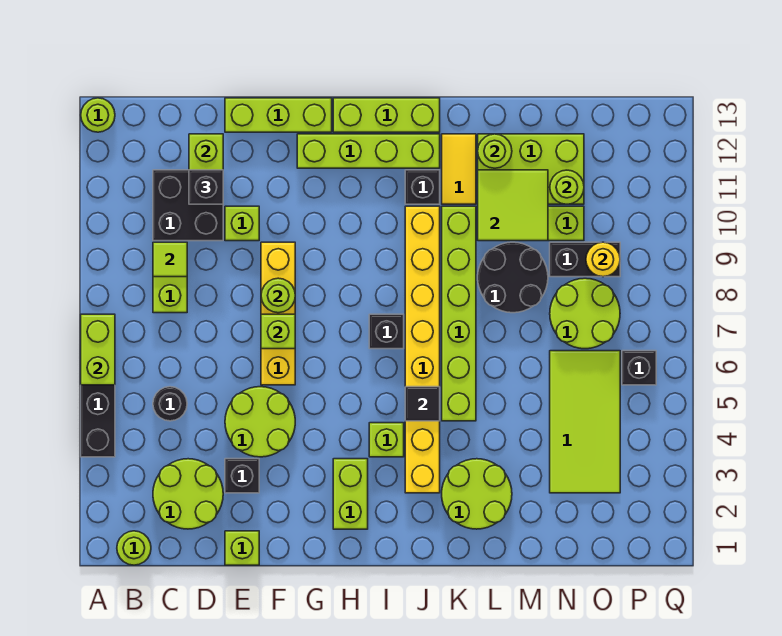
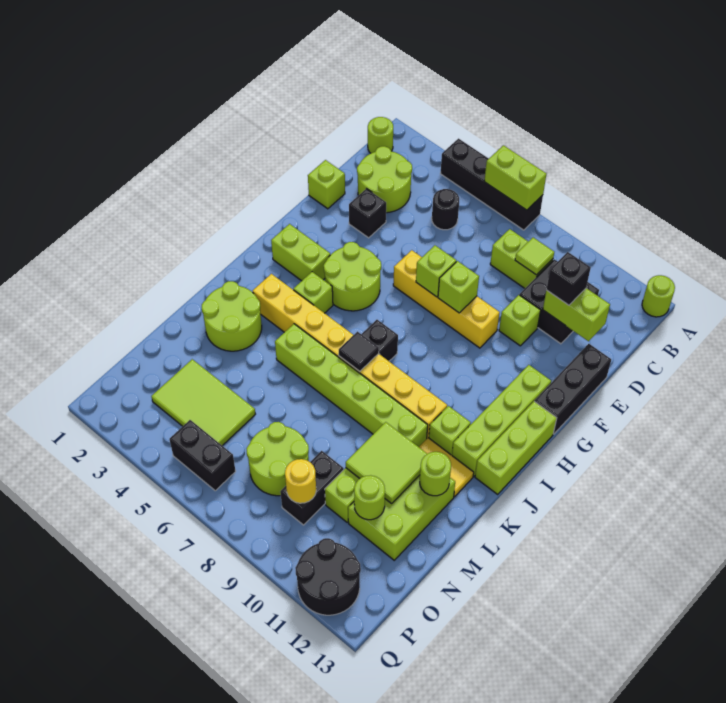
lime round brick E4:F5 level 1 -> lime round brick G4:H5 level 1
lime brick E13:G13 level 1 -> black brick E13:G13 level 1
lime round brick F8 level 2 -> lime brick F8 level 2
black tile J5 level 2 -> black tile J7 level 2
black brick J11 level 1 -> lime brick J11 level 1
black round brick L8:M9 level 1 -> black round brick P11:Q12 level 1
lime tile N3:O6 level 1 -> lime tile N3:O5 level 1
black brick P6 level 1 -> black brick P5:P6 level 1

